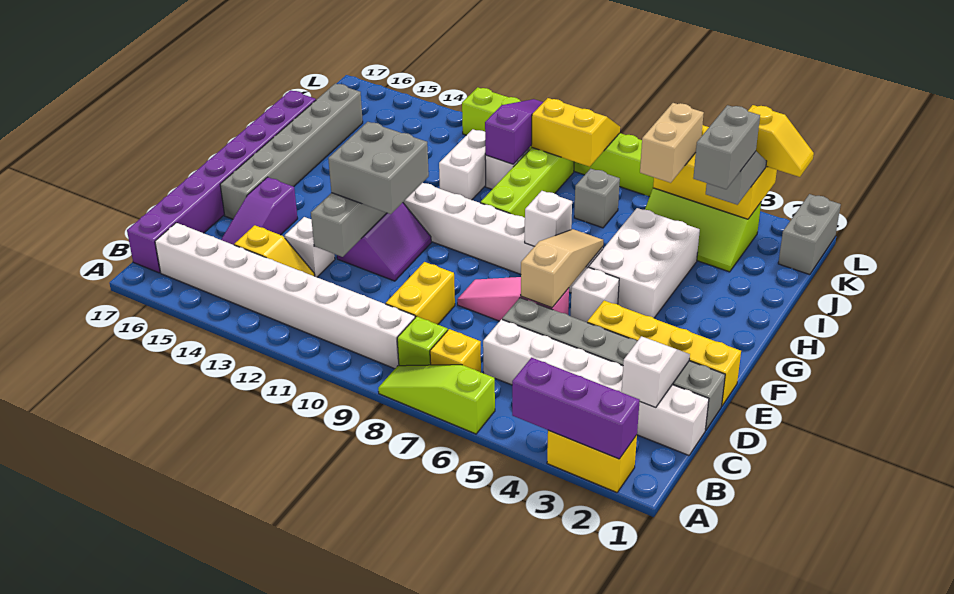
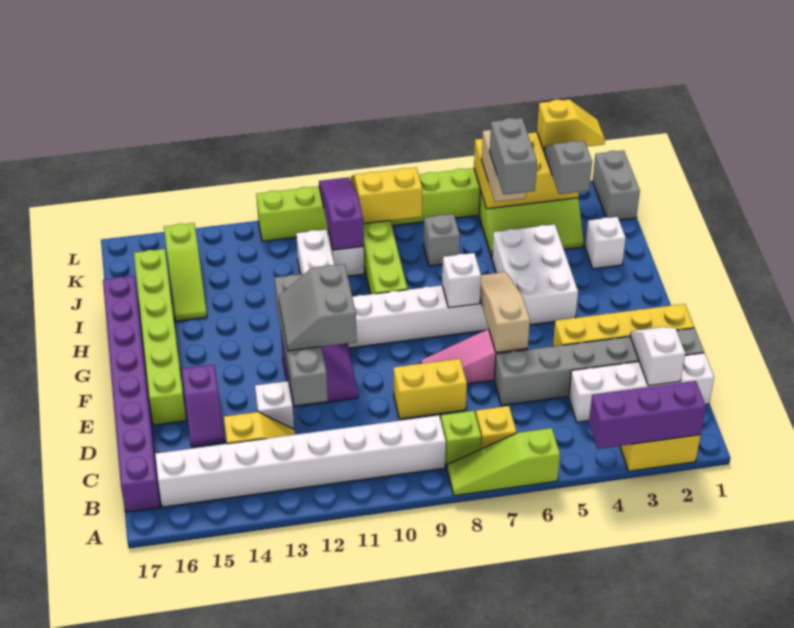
white brick C1:C6 level 1 -> white brick C1:C4 level 1
yellow brick C9:D9 level 1 -> yellow brick D8:D9 level 1
purple slope C15:E15 level 1 top E -> purple slope D15:E15 level 1 top E
grey brick E11:F12 level 3 -> grey slope E11:F12 level 3 top 11
grey brick E16:J16 level 1 -> lime brick E16:J16 level 1
white brick F5 level 1 -> white brick I2 level 1
grey brick I3:J3 level 4 -> grey brick I5:J5 level 4
none -> lime slope I15:K15 level 1 top K

